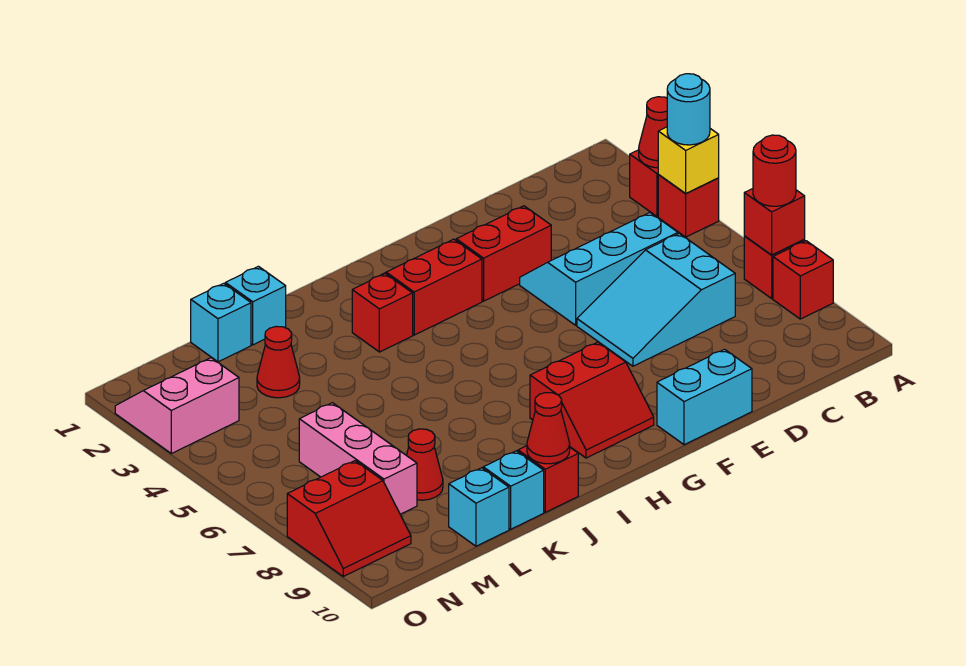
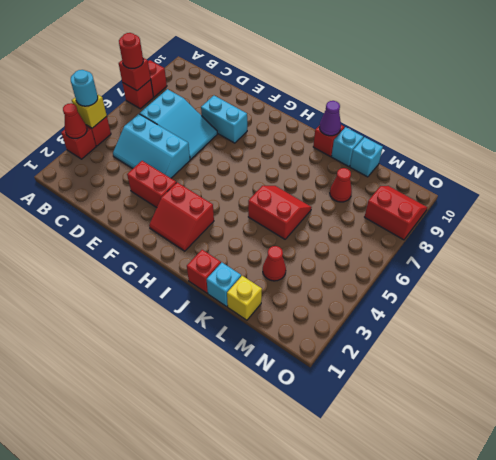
cyan brick E10:F10 level 1 -> cyan brick E8:F8 level 1
red slope G8:H9 level 1 top 8 -> red slope J5:K6 level 1 top 5
red brick I3 level 1 -> red brick J1 level 1
red cone J10 level 2 -> purple cone J10 level 2
cyan brick L1 level 1 -> yellow brick L1 level 1
pink brick M6:M8 level 1 -> none
pink slope N2:O3 level 1 top 3 -> none

